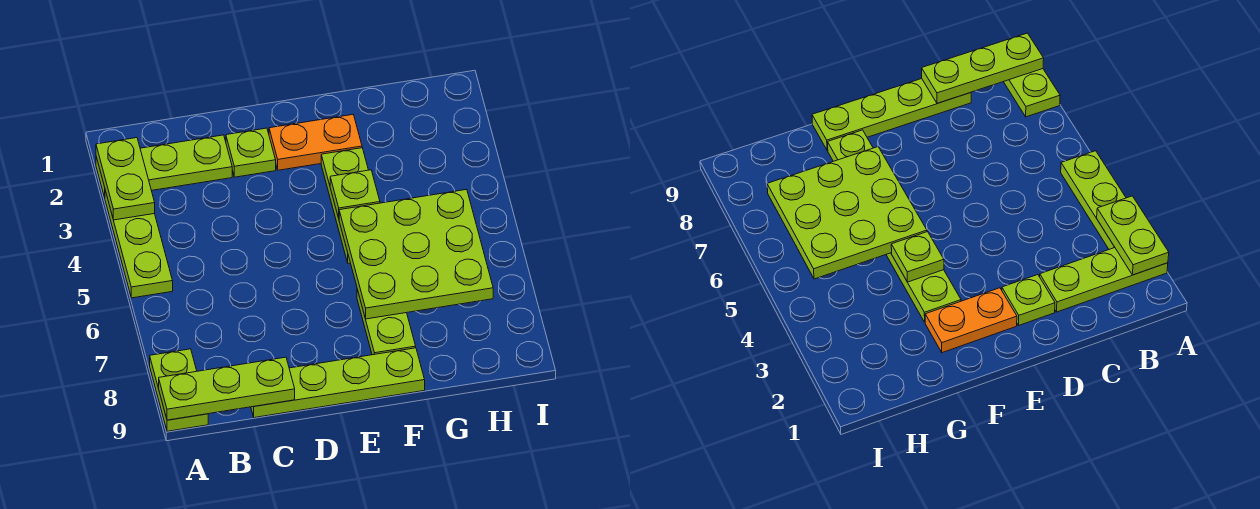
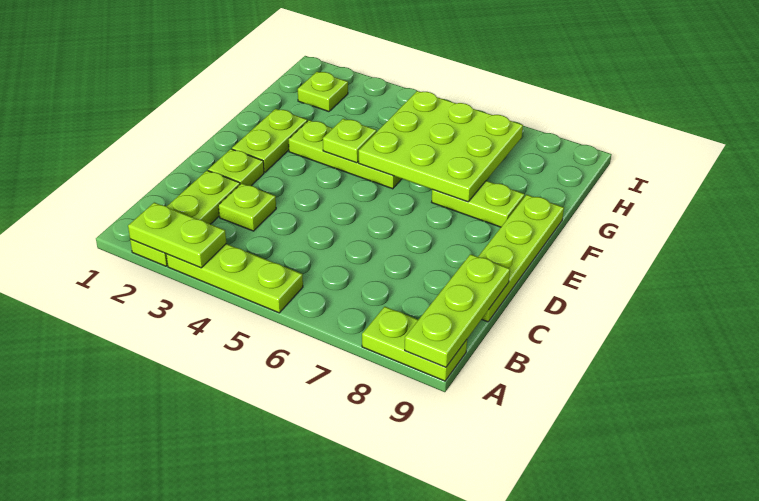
none -> lime plate C3 level 1
orange plate E2:F2 level 1 -> lime plate E2:F2 level 1
none -> lime plate H2 level 1

